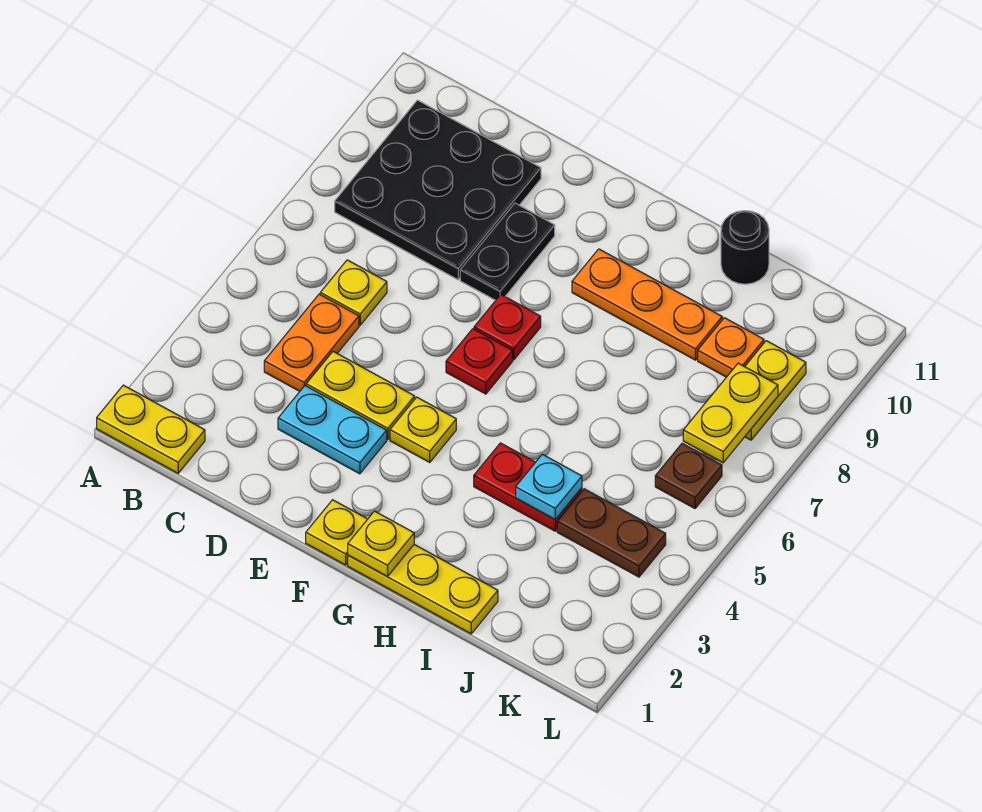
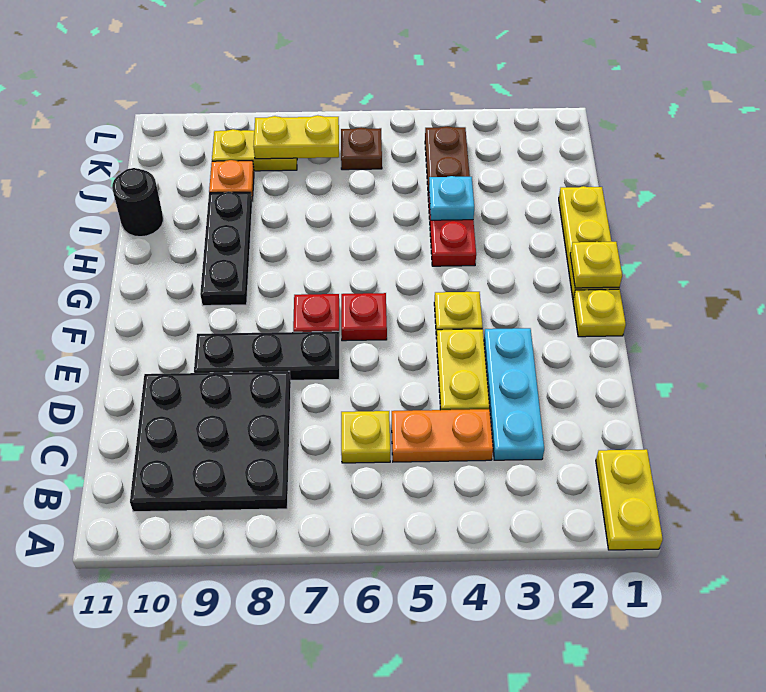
cyan plate D3:E3 level 1 -> cyan plate C3:E3 level 1
black plate E8:E9 level 1 -> black plate E7:E9 level 1
orange plate G9:I9 level 1 -> black plate G9:I9 level 1

